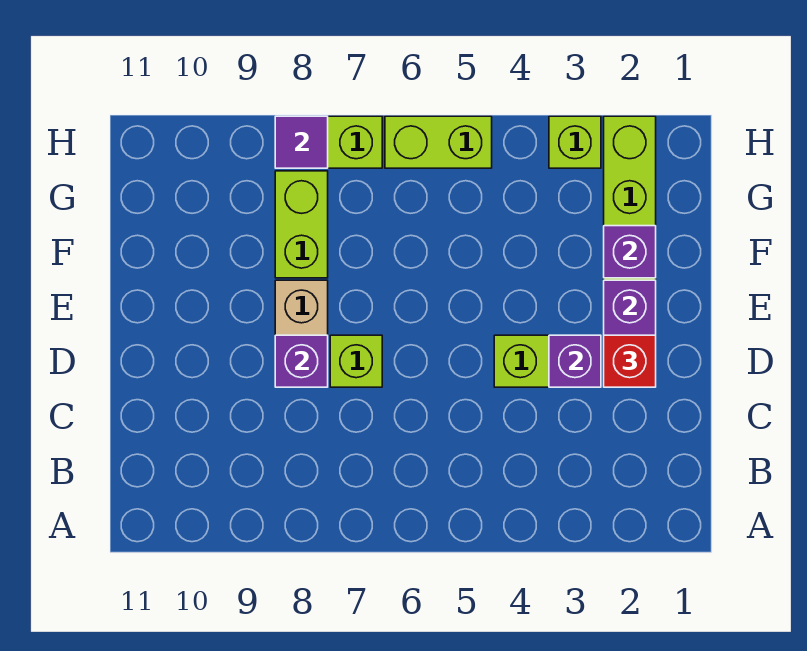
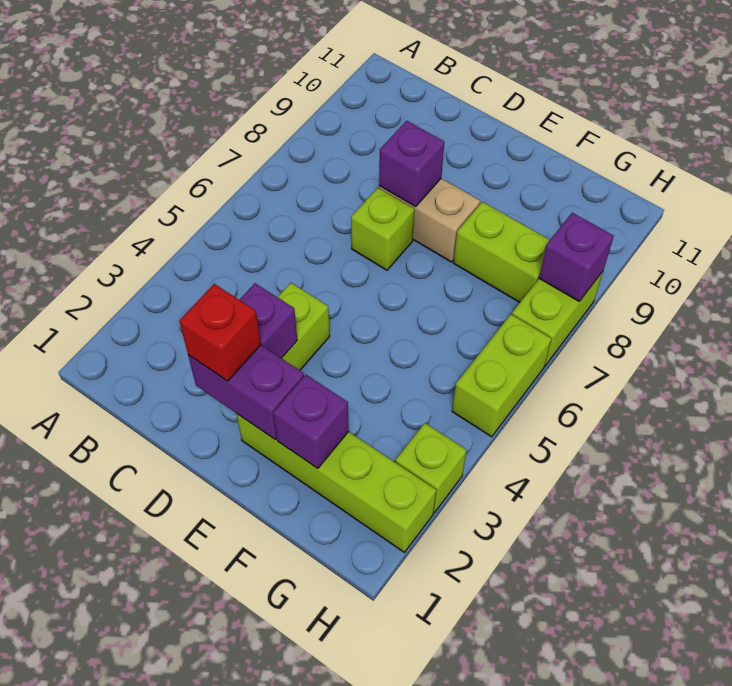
purple tile H8 level 2 -> purple brick H8 level 2

